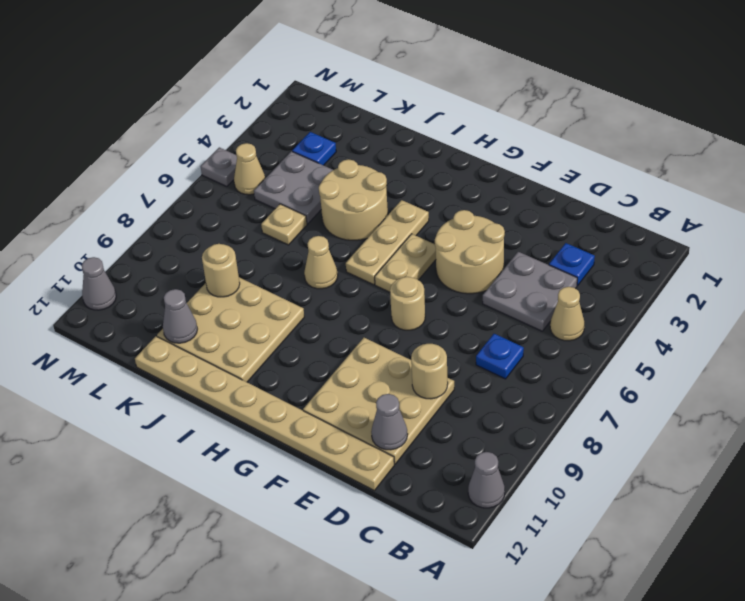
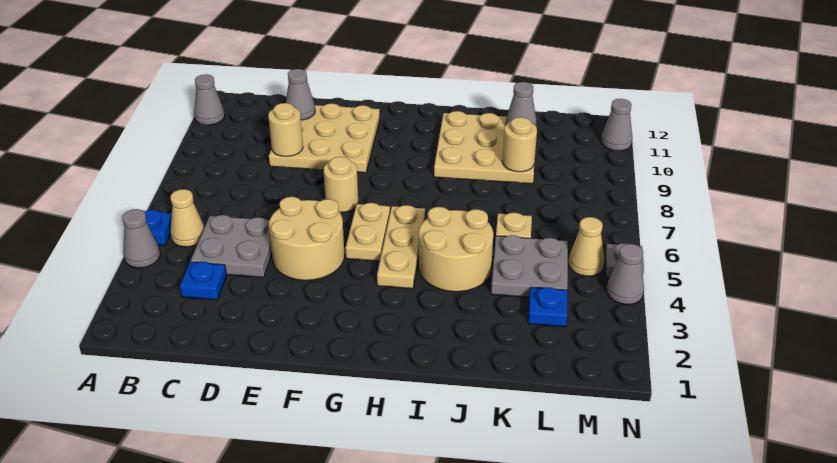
none -> grey cone A4 level 1
blue plate C7 level 1 -> blue plate A5 level 1
tan plate D12:K12 level 1 -> none
tan cone I7 level 1 -> none
none -> grey cone N4 level 1

